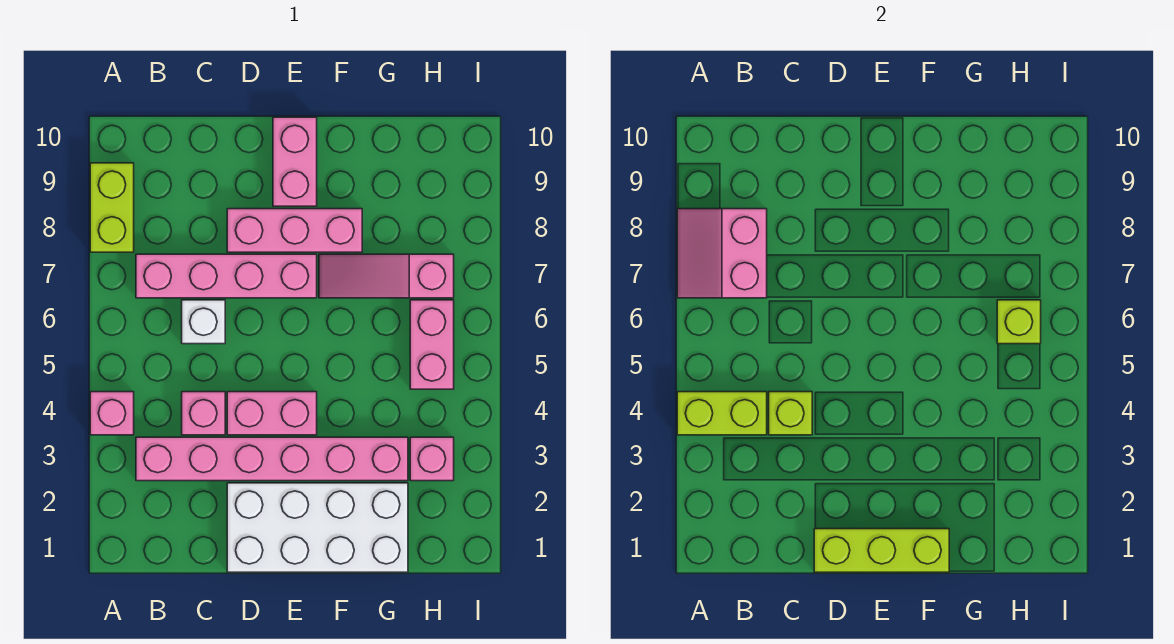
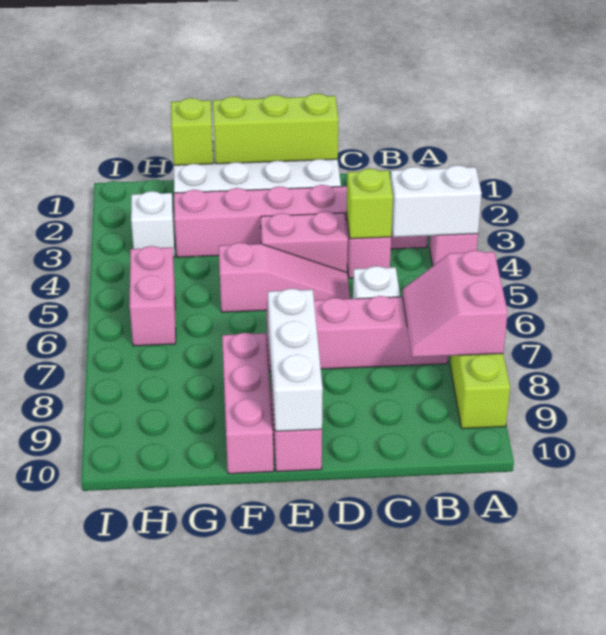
lime brick A4:B4 level 2 -> white brick A4:B4 level 2
pink slope A7:B8 level 2 top B -> pink slope A7:B8 level 2 top A
pink brick D8:F8 level 1 -> pink brick F8:F10 level 1
none -> white brick E8:E10 level 2
pink slope F7:H7 level 1 top H -> pink slope D5:F5 level 1 top F
pink brick H3 level 1 -> white brick H3 level 1
lime brick H6 level 2 -> lime brick G1 level 2

